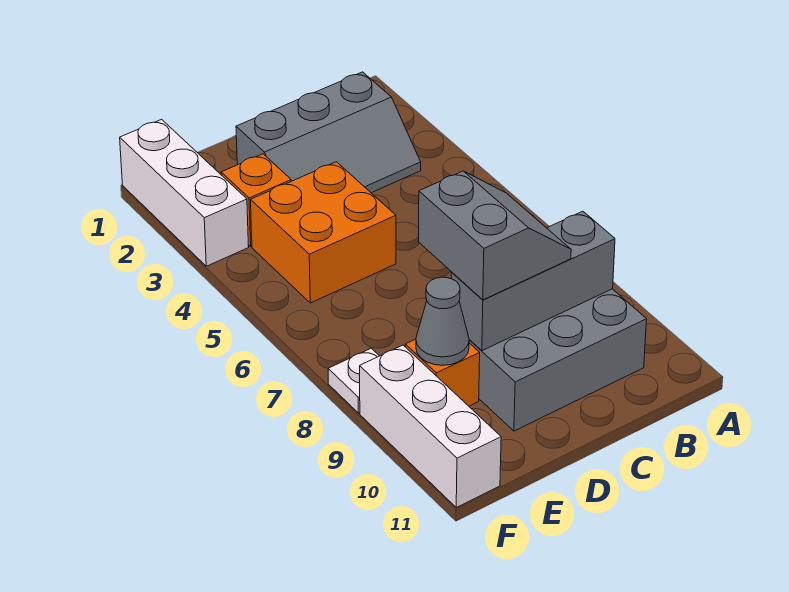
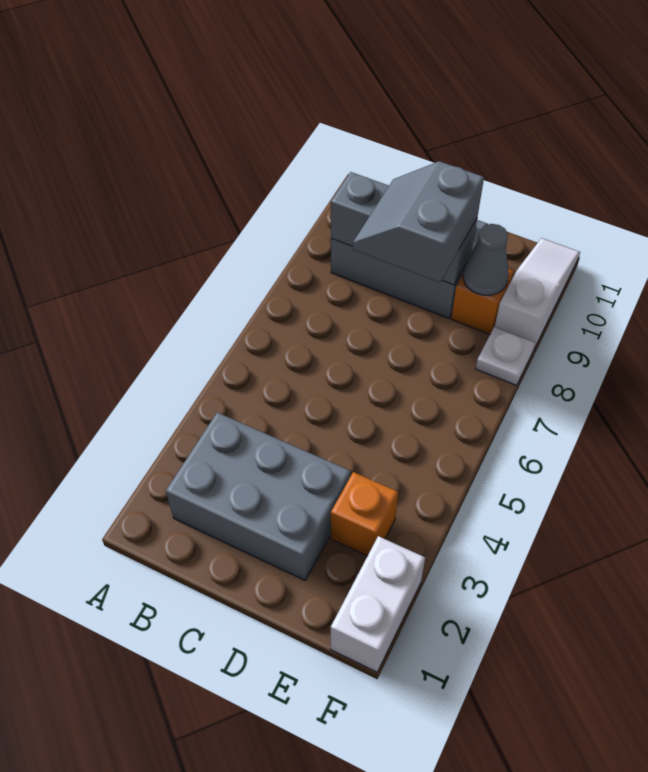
grey slope B2:D3 level 1 top 2 -> grey brick B2:D3 level 1
orange brick D4:E5 level 1 -> none
white brick F1:F3 level 1 -> white brick F1:F2 level 1
white brick F9:F11 level 1 -> white slope F9:F11 level 1 top 9

